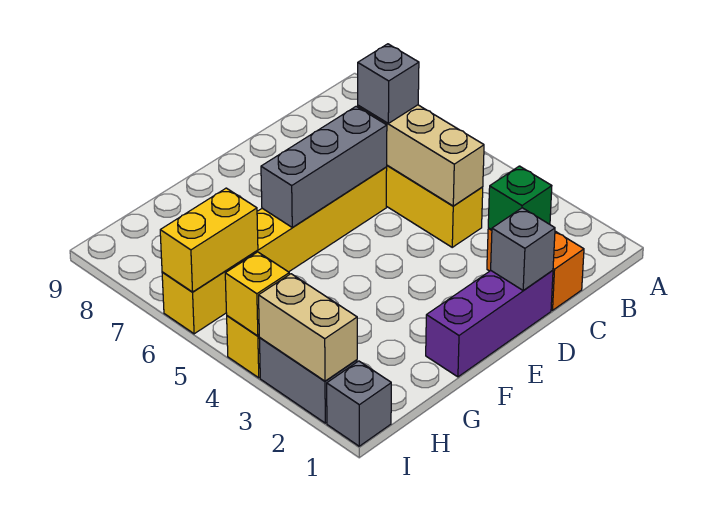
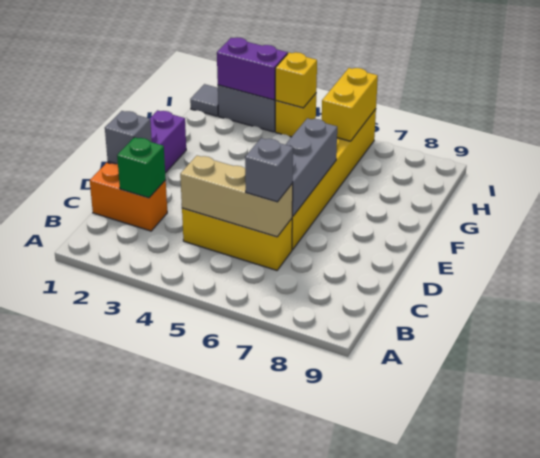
grey brick I1 level 1 -> grey tile I1 level 1
tan brick I2:I3 level 2 -> purple brick I2:I3 level 2

